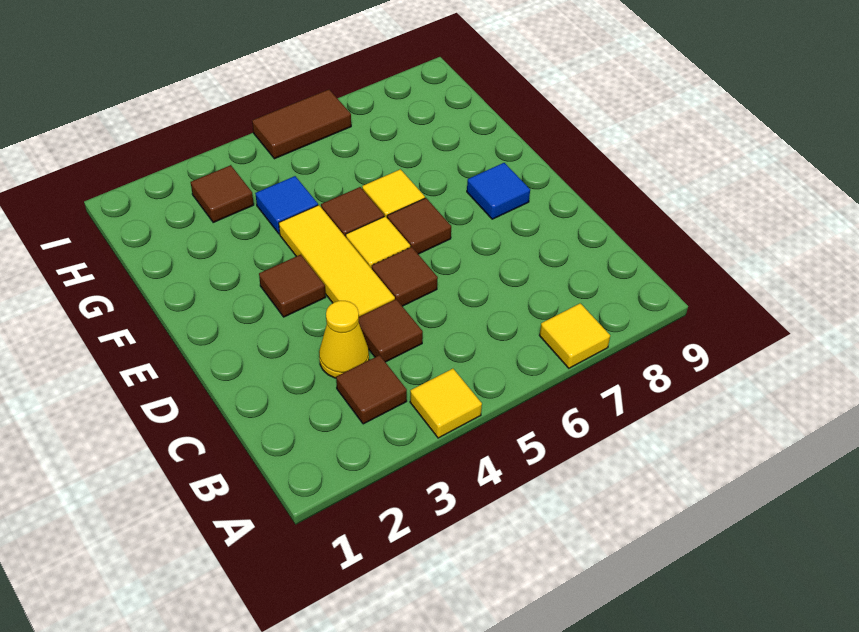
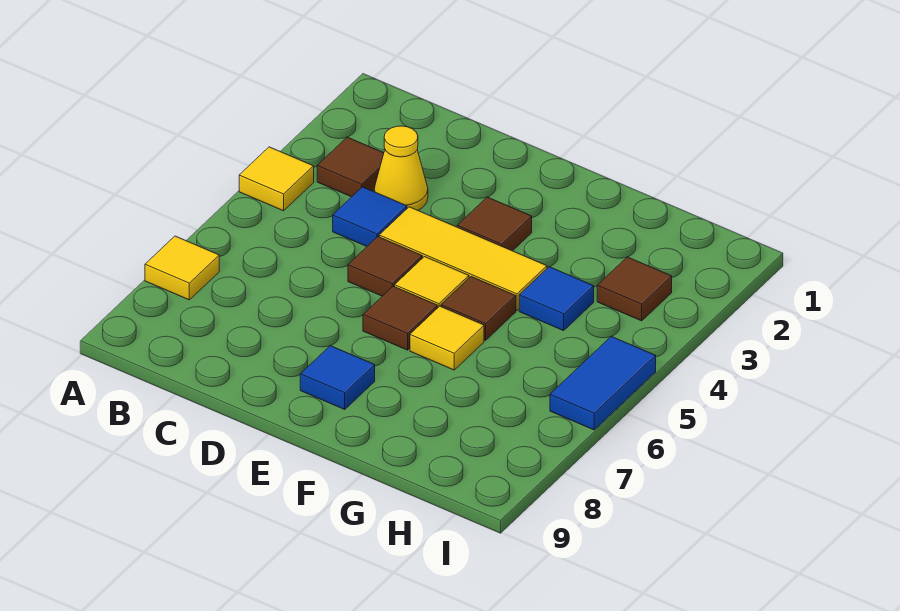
brown tile C4 level 1 -> blue tile C4 level 1
brown tile I5:I6 level 1 -> blue tile I5:I6 level 1

